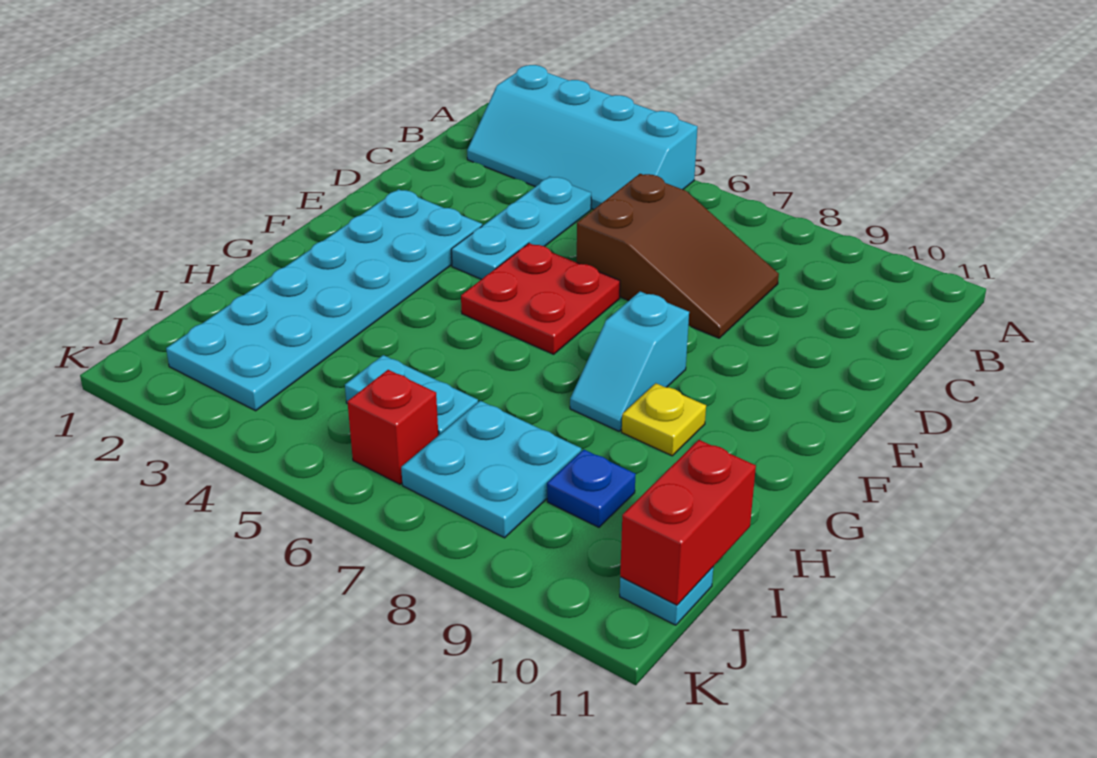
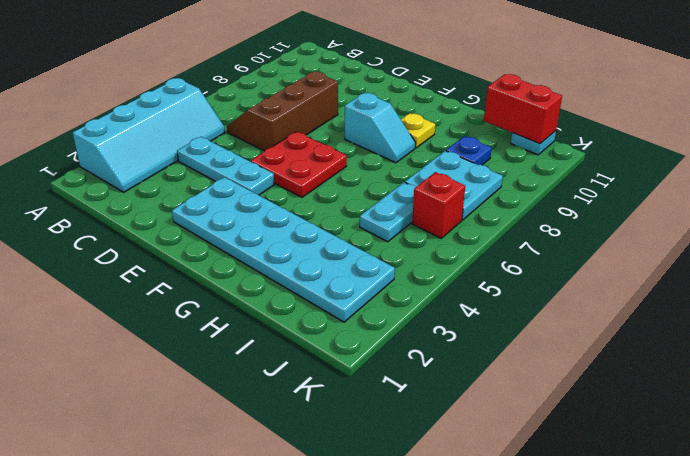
brown slope C6:D8 level 1 top 6 -> brown slope C6:D8 level 1 top D

